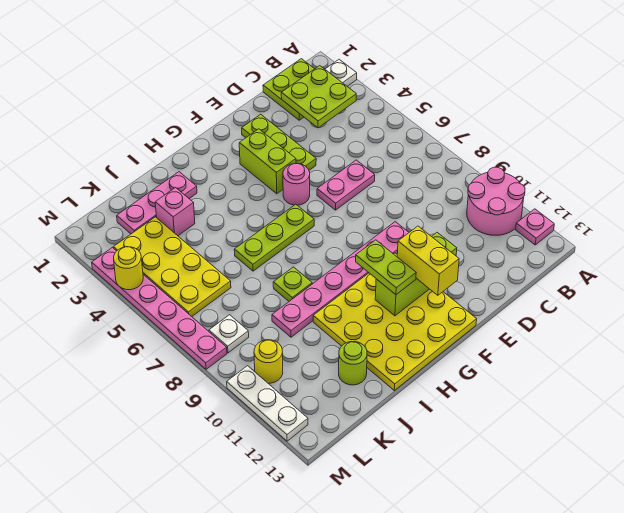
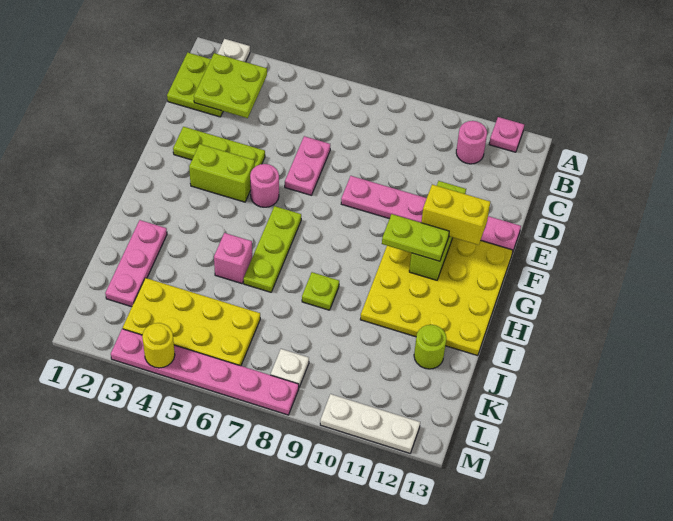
pink round brick A10:B11 level 1 -> pink round brick B11 level 1
pink plate E9:J9 level 1 -> pink plate E8:E13 level 1
pink brick J3 level 1 -> pink brick I5 level 1
yellow round brick L10 level 1 -> none

